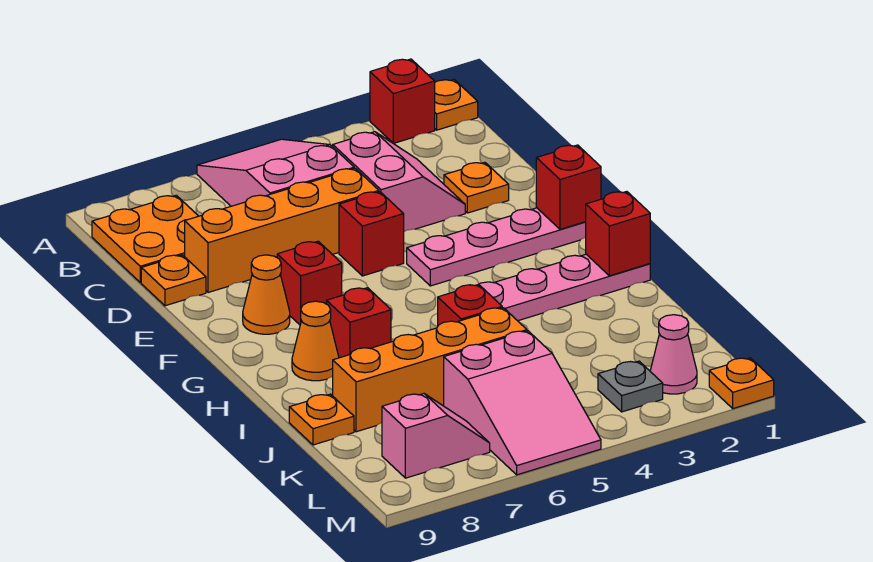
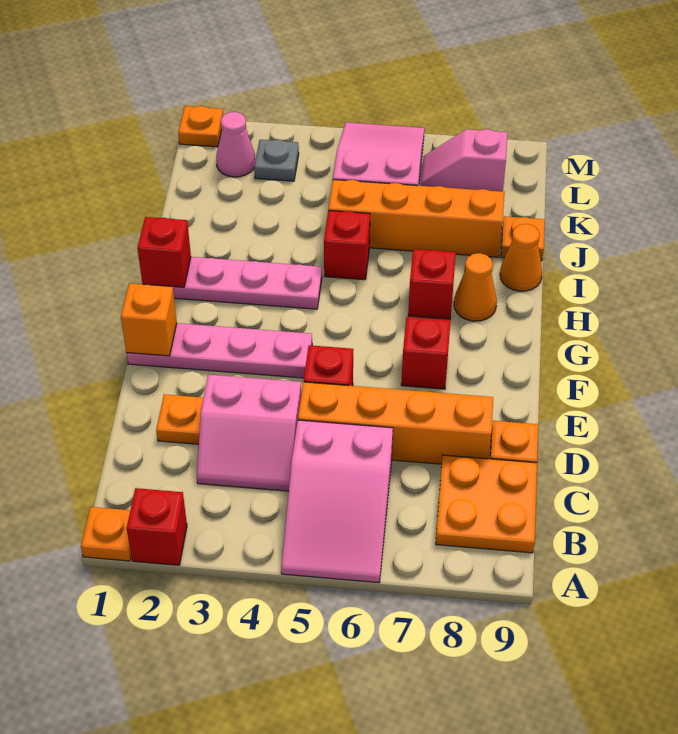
pink slope C3:D4 level 1 top 4 -> pink slope C3:D4 level 1 top D
red brick F1 level 2 -> orange brick F1 level 2
orange cone F8 level 1 -> orange cone I9 level 1

